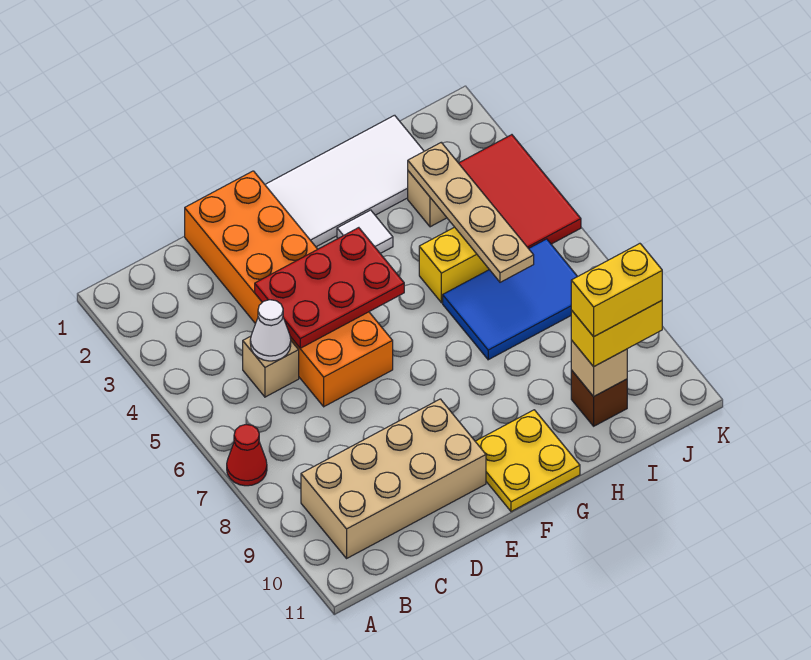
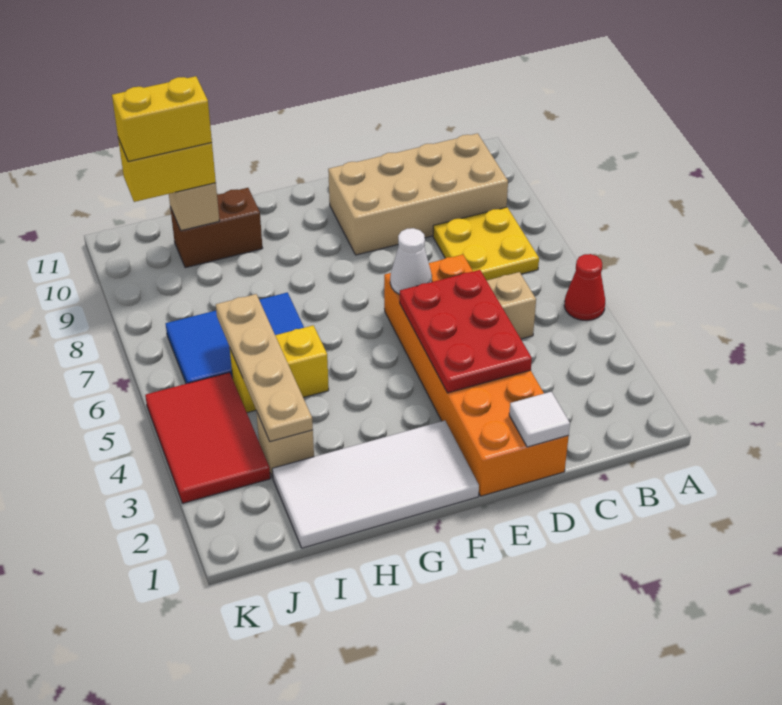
red cone A7 level 1 -> red cone A5 level 1
white cone C5 level 2 -> white cone E6 level 2
red plate D4:F5 level 2 -> red plate D3:E5 level 2
yellow plate F10:G11 level 1 -> yellow plate B7:C8 level 1
white tile G3 level 1 -> white tile D1 level 2
brown brick I10 level 1 -> brown brick H10:I10 level 1

